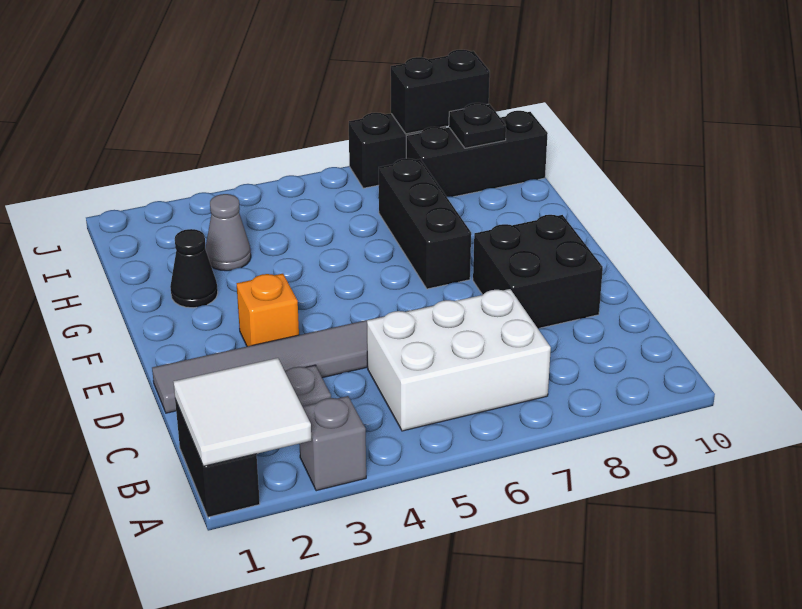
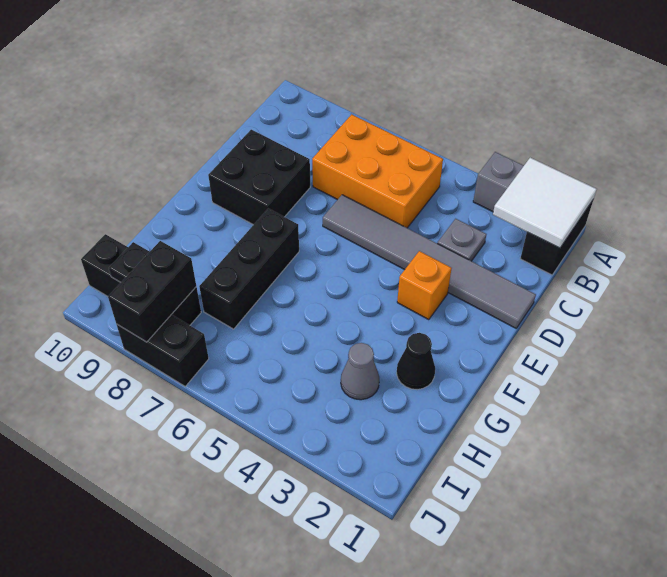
white brick B5:C7 level 1 -> orange brick B5:C7 level 1
black brick J8:J9 level 2 -> black brick I8:J8 level 2

